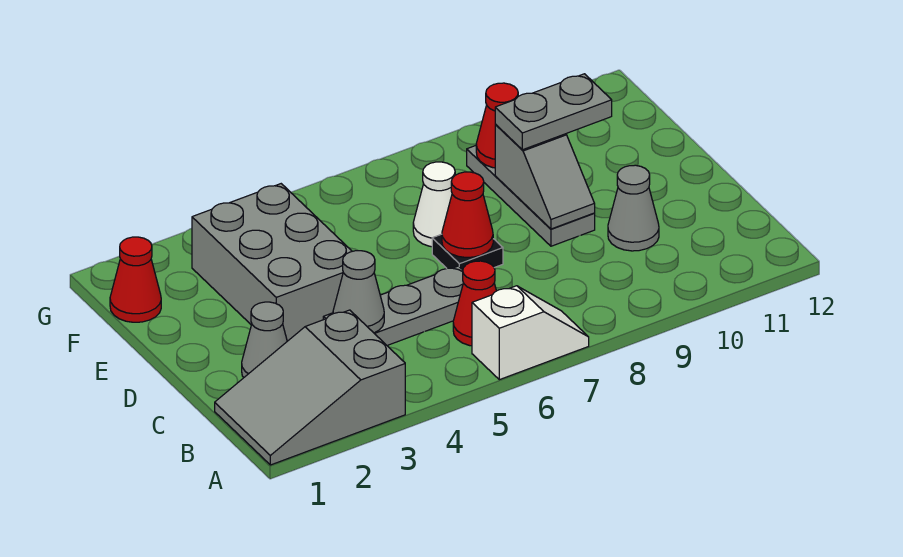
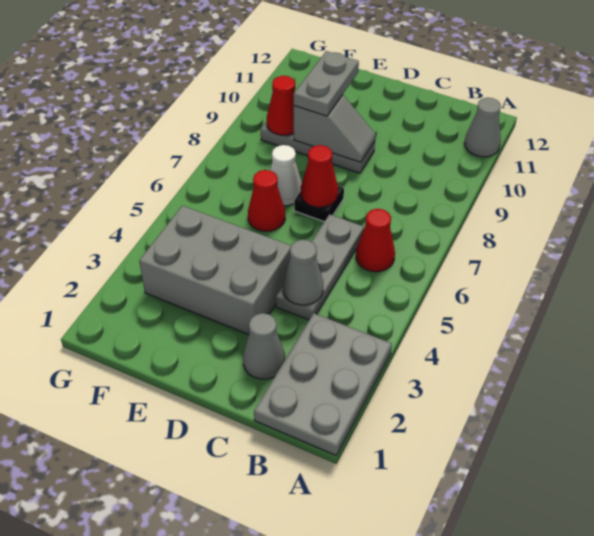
grey slope A1:B3 level 1 top 3 -> grey plate A1:B3 level 1
white slope A6:A7 level 1 top 6 -> none
grey cone C10 level 1 -> grey cone A11 level 1
red cone F1 level 1 -> red cone E6 level 1

